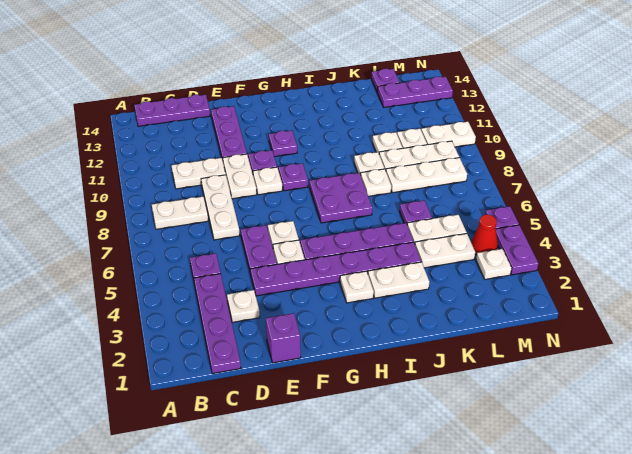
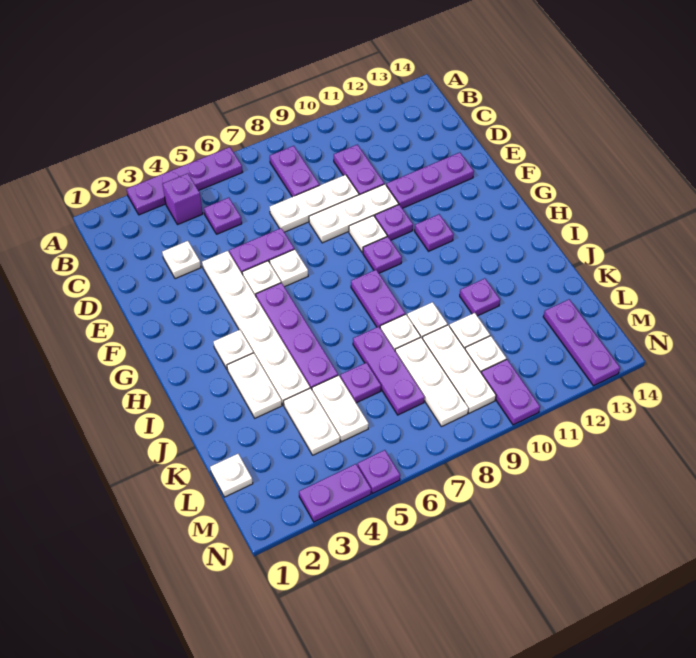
white plate B8:C8 level 1 -> purple plate B8:C8 level 1
purple plate B14:D14 level 1 -> purple plate J7:L7 level 1
purple plate C1:C4 level 1 -> purple plate A3:A6 level 1
white plate C10:D10 level 1 -> purple plate C10:D10 level 1
purple brick E1 level 1 -> purple brick B4 level 1
purple plate E4:J4 level 1 -> white plate E4:J4 level 1
white plate E9:E10 level 1 -> white plate E8:E10 level 1
purple plate H7:I8 level 1 -> purple plate H8:I8 level 1
purple plate L14 level 1 -> purple plate J11 level 1
white plate M3 level 1 -> white plate L1 level 1
red cone M4 level 1 -> none
white plate M10:N10 level 1 -> purple plate M10:N10 level 1

